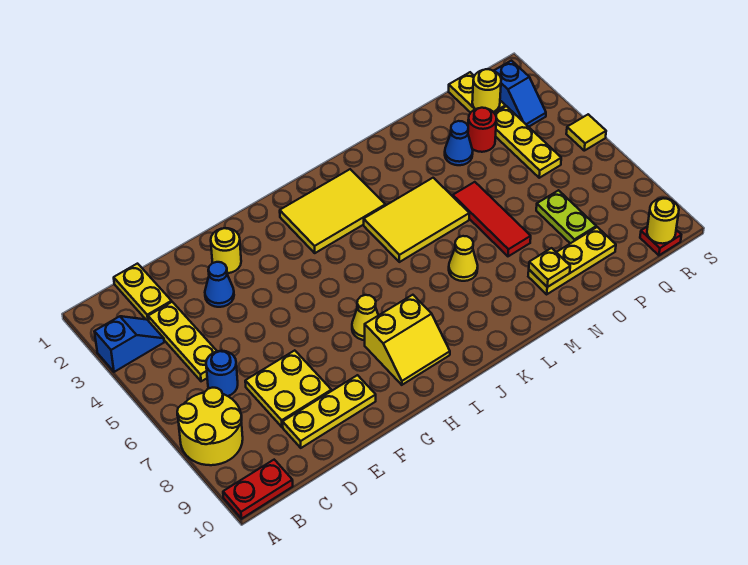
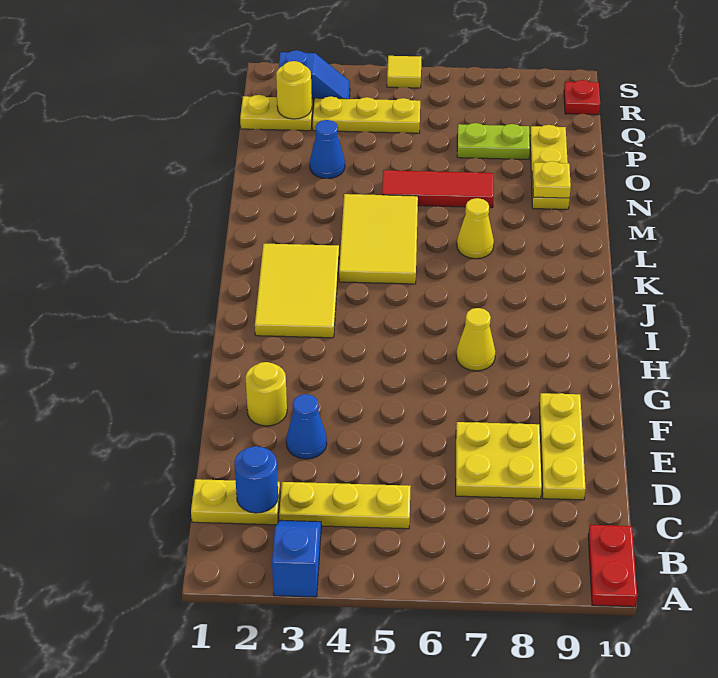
yellow round brick A7:B8 level 1 -> none
blue round brick C6 level 1 -> blue round brick C2 level 2
yellow slope H8:I9 level 1 top 8 -> none
red round brick P3 level 1 -> none
yellow round brick R10 level 2 -> none

